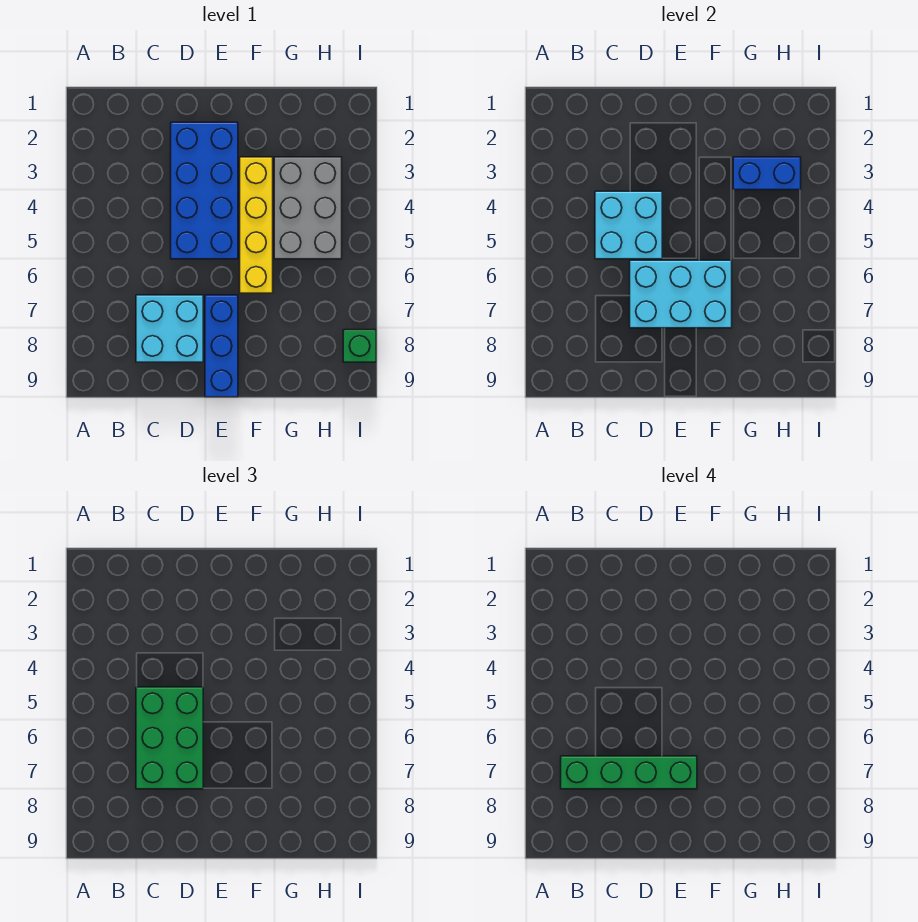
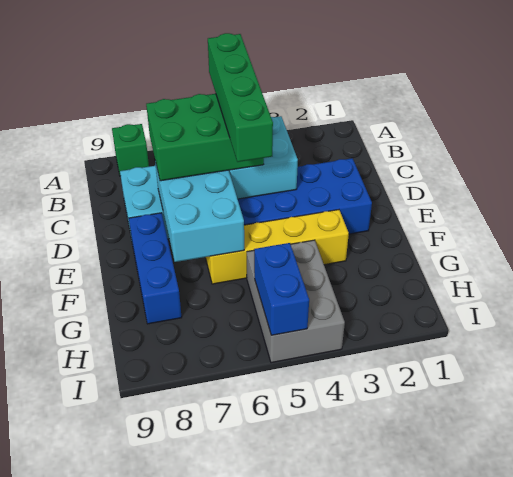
green brick B7:E7 level 4 -> green brick B5:E5 level 4
blue brick E7:E9 level 1 -> blue brick E8:G8 level 1
grey brick G3:H5 level 1 -> grey brick G4:I5 level 1
blue brick G3:H3 level 2 -> blue brick H5:I5 level 2
green brick I8 level 1 -> green brick A8 level 1

